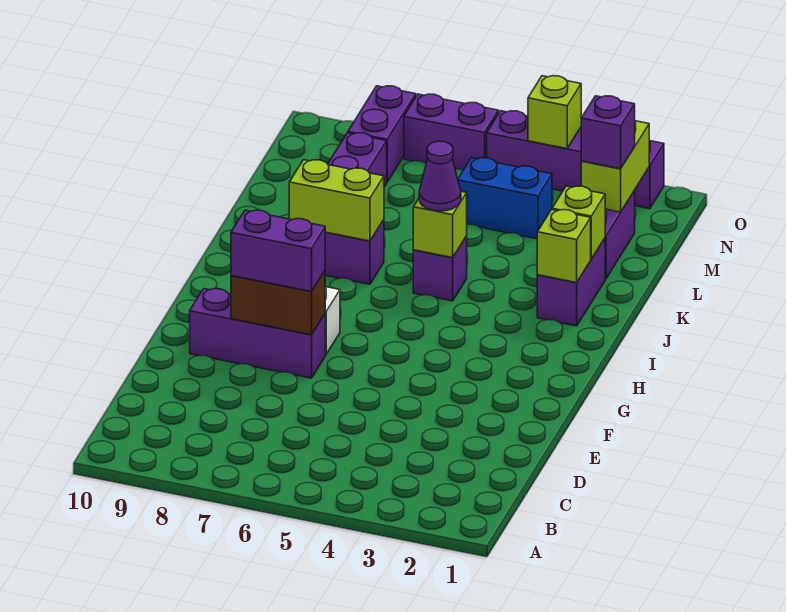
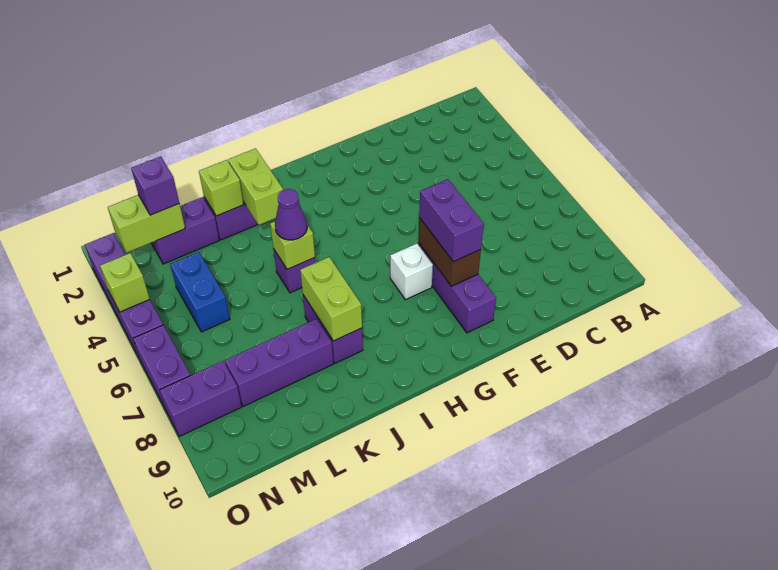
lime brick J2 level 2 -> lime brick J2:J3 level 2

